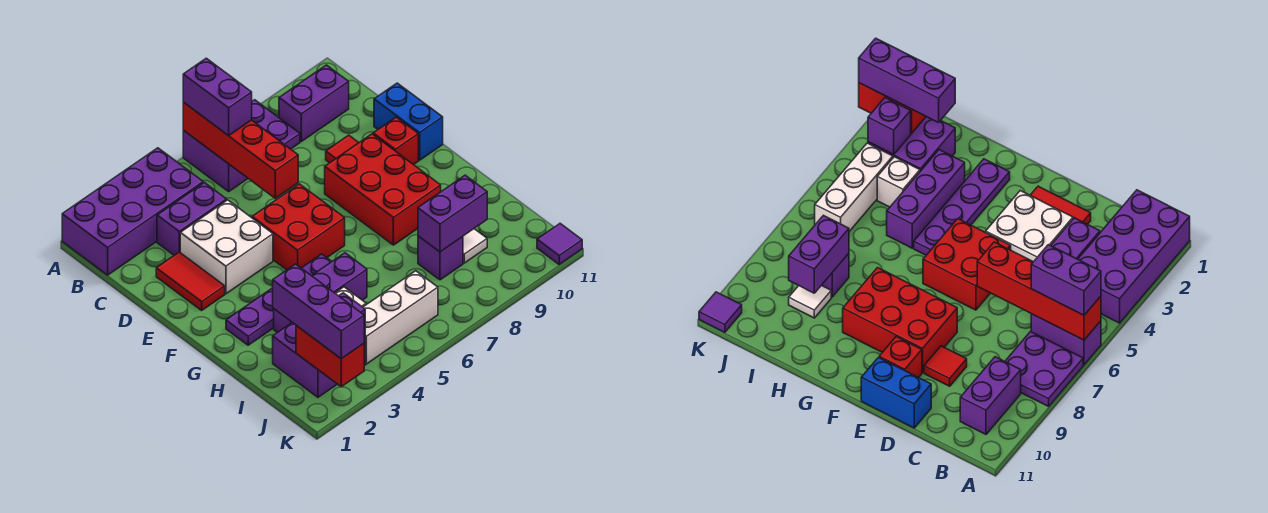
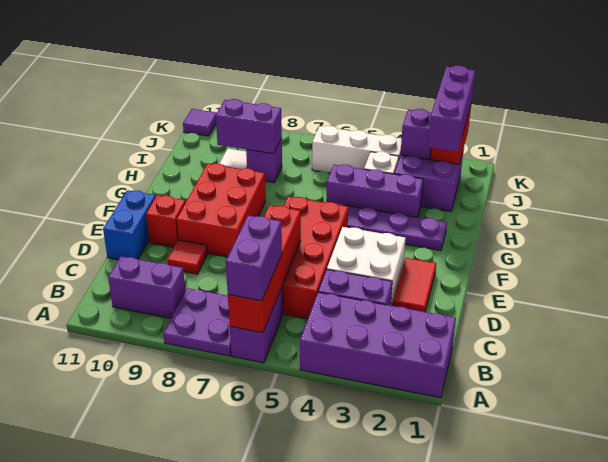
red brick E5:F6 level 1 -> red brick C5:F6 level 1

